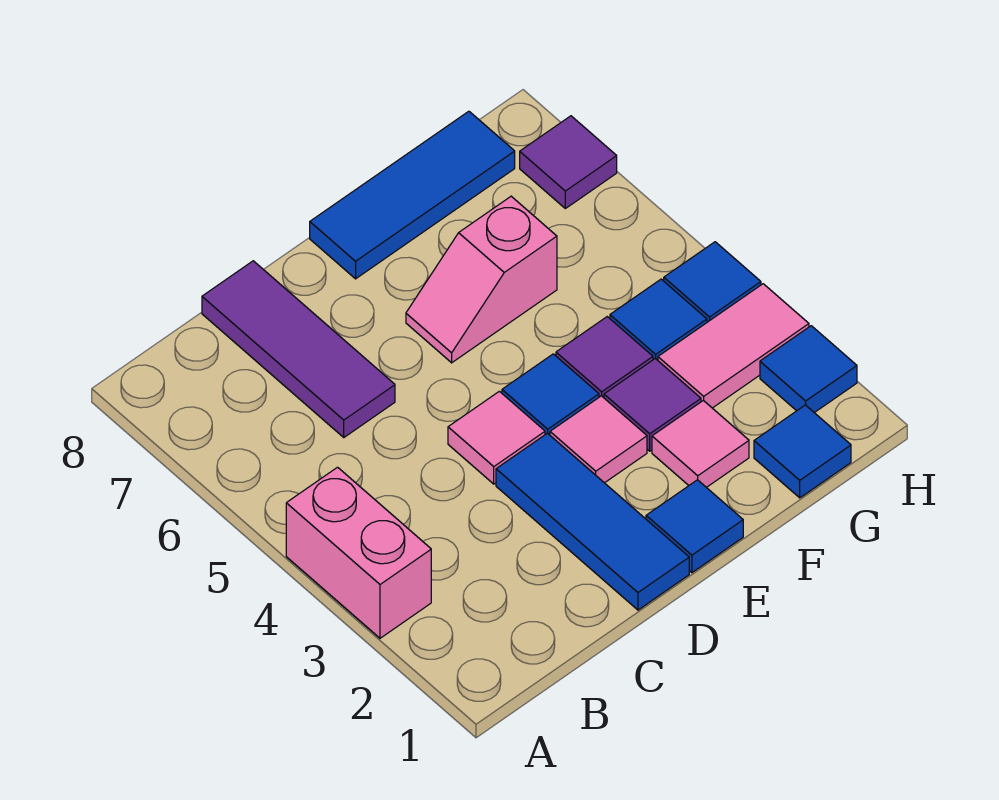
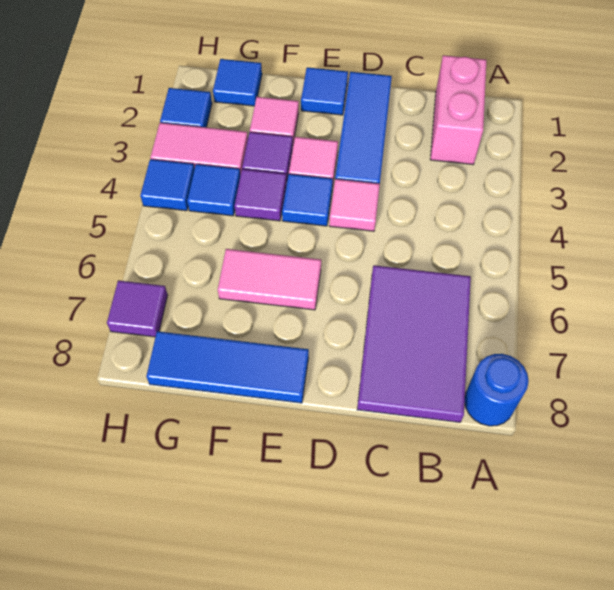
pink brick A3:A4 level 1 -> pink brick B1:B2 level 1
none -> blue round brick A8 level 1
purple tile C6:C8 level 1 -> purple tile B6:C8 level 1
pink slope E6:F6 level 1 top F -> pink tile E6:F6 level 1

